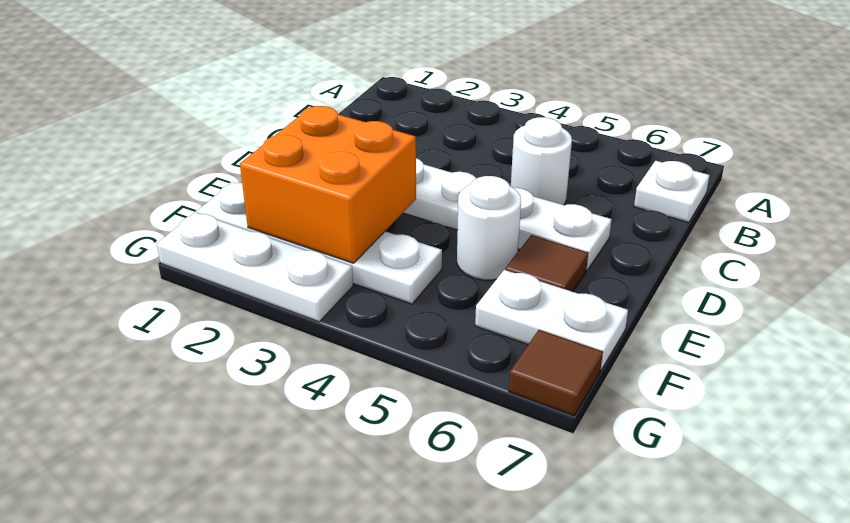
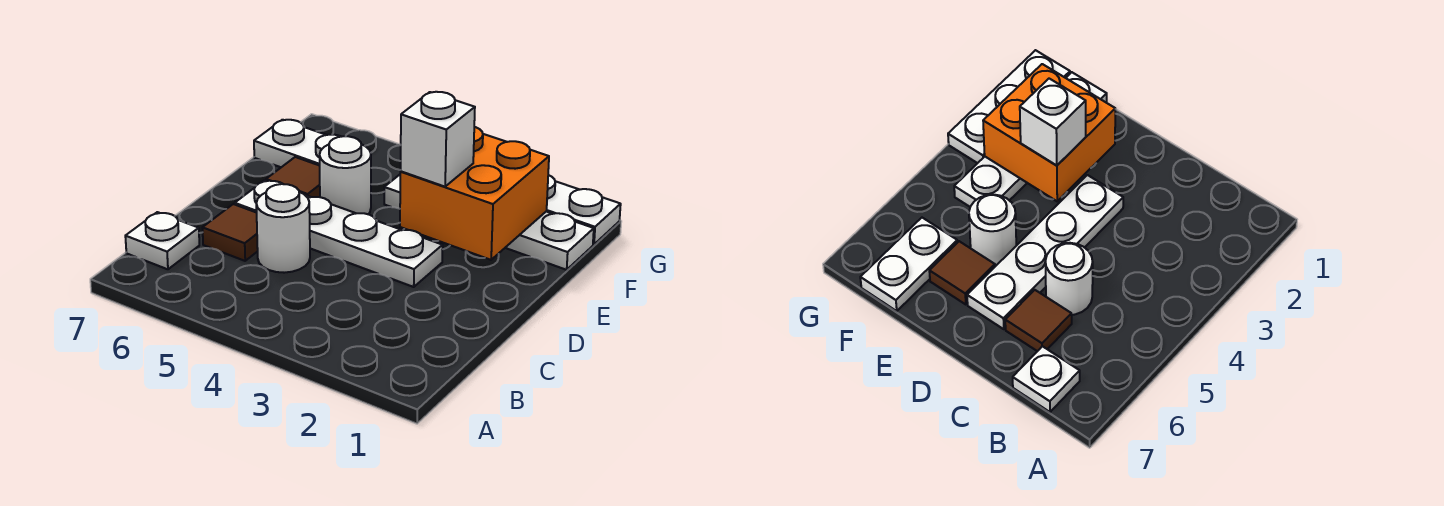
none -> white brick E3 level 3
brown tile G7 level 1 -> brown tile C6 level 1

